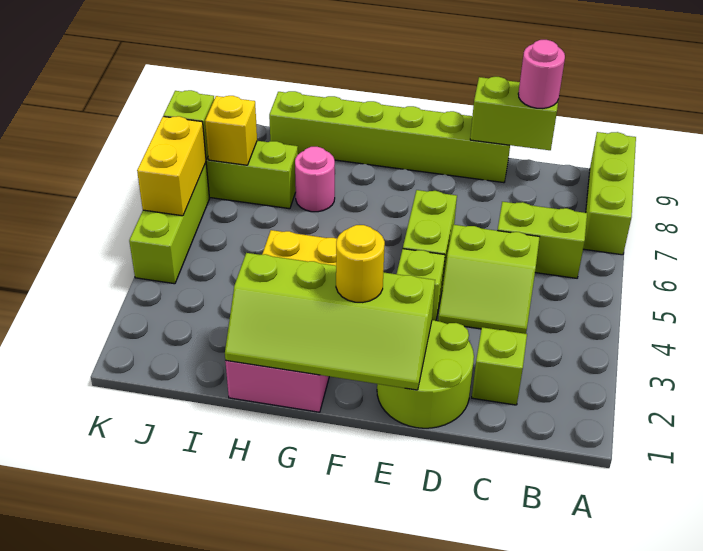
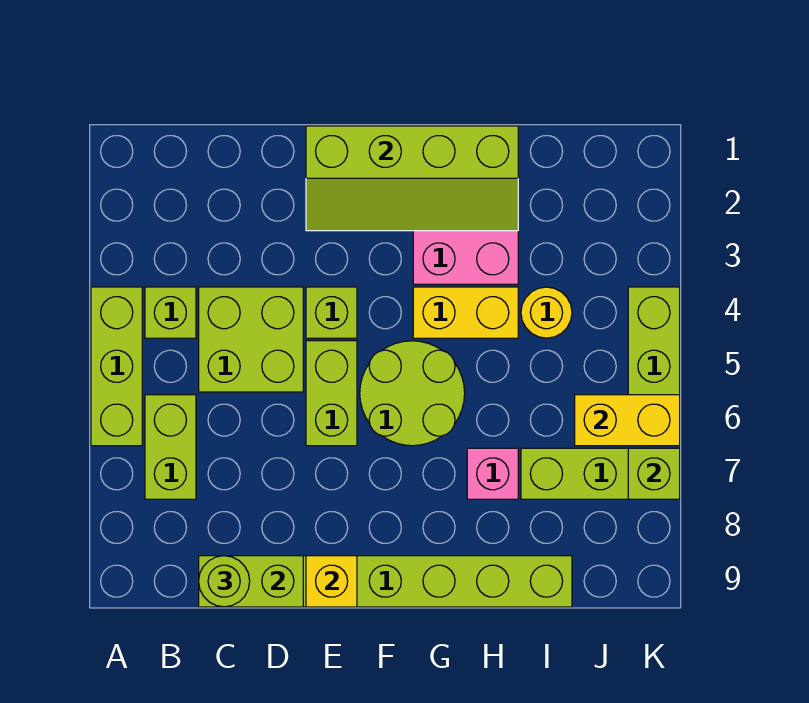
lime brick A7:A9 level 1 -> lime brick A4:A6 level 1
lime brick B6:C6 level 1 -> lime brick B6:B7 level 1
lime brick C2 level 1 -> lime brick B4 level 1
lime slope C4:D5 level 1 top 5 -> lime brick C4:D5 level 1
pink round brick C9 level 3 -> lime round brick C9 level 3
lime round brick D1:E2 level 1 -> lime round brick F5:G6 level 1
lime slope E1:H2 level 2 top 2 -> lime slope E1:H2 level 2 top 1
yellow round brick F2 level 3 -> yellow round brick I4 level 1
pink round brick H7 level 1 -> pink brick H7 level 1
yellow brick J7 level 2 -> yellow brick E9 level 2
yellow brick K5:K6 level 2 -> yellow brick J6:K6 level 2

